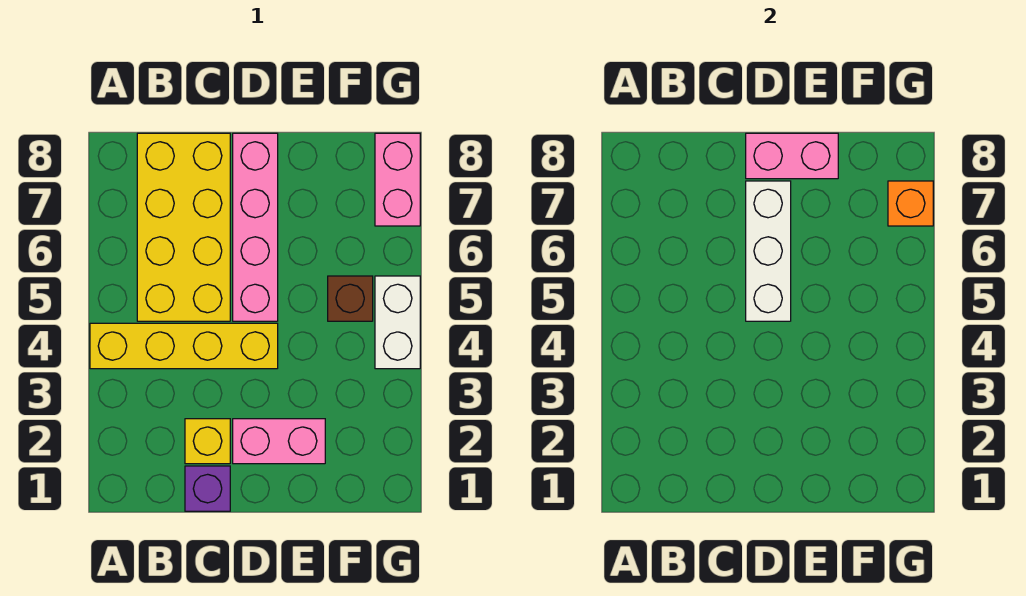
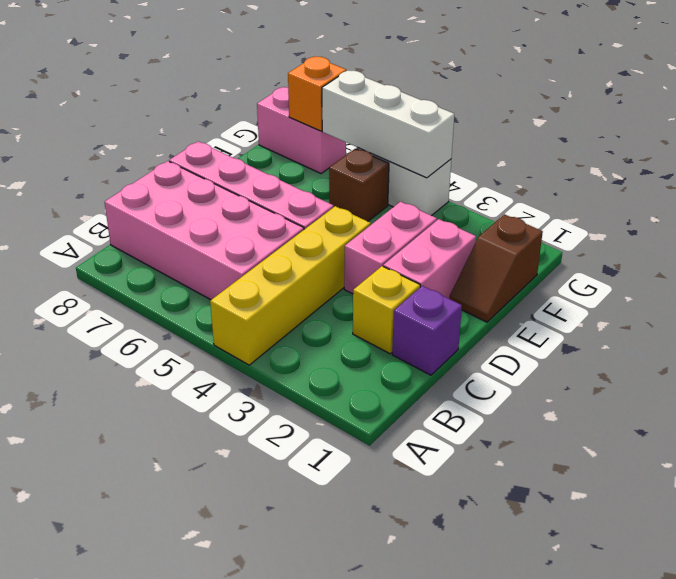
yellow brick B5:C8 level 1 -> pink brick B5:C8 level 1
white brick D5:D7 level 2 -> white brick G4:G6 level 2
pink brick D8:E8 level 2 -> pink brick D3:E3 level 1
none -> brown slope E1:F1 level 1 top F

